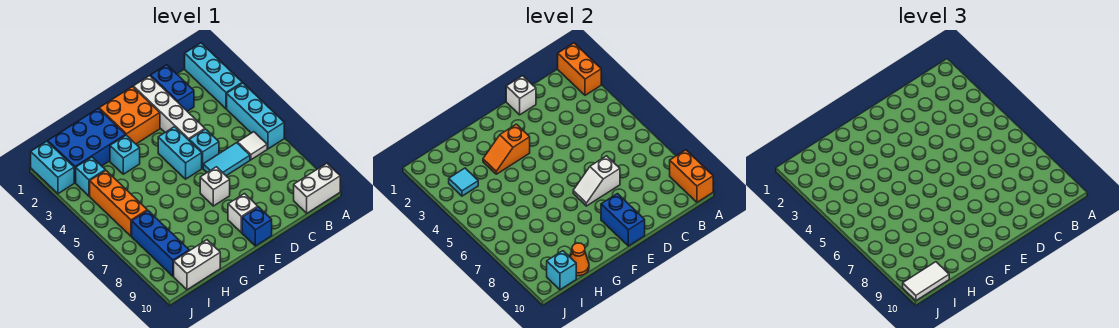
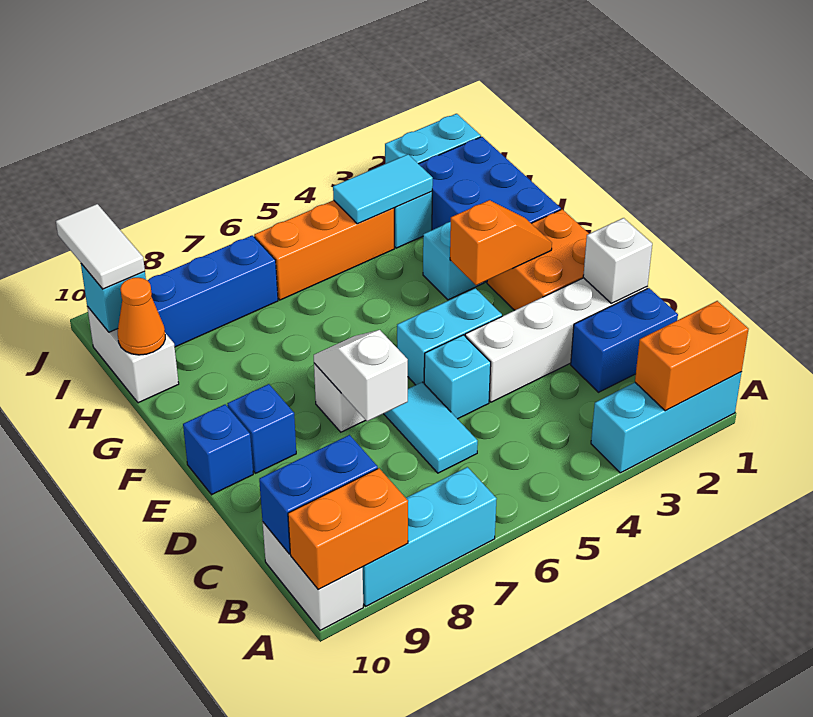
cyan brick A4:A6 level 1 -> cyan brick A7:A9 level 1
white tile B6 level 1 -> none
white brick E9 level 1 -> blue brick E9 level 1
blue brick E9:E10 level 2 -> blue brick B9:B10 level 2
orange slope F3:G3 level 2 top F -> orange slope F2:F3 level 2 top 3
cyan tile I3 level 2 -> cyan tile I3:I4 level 2

